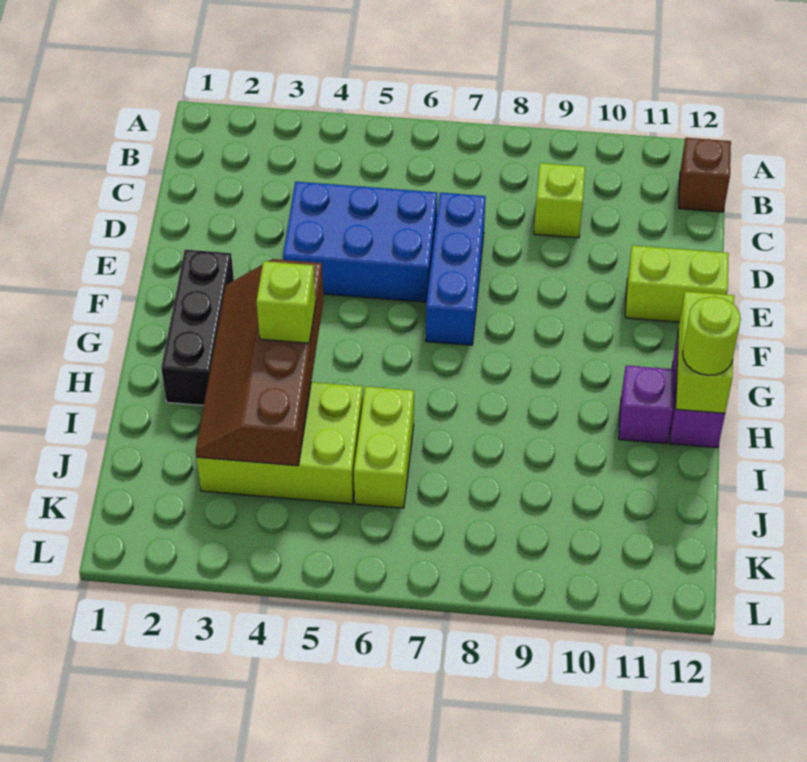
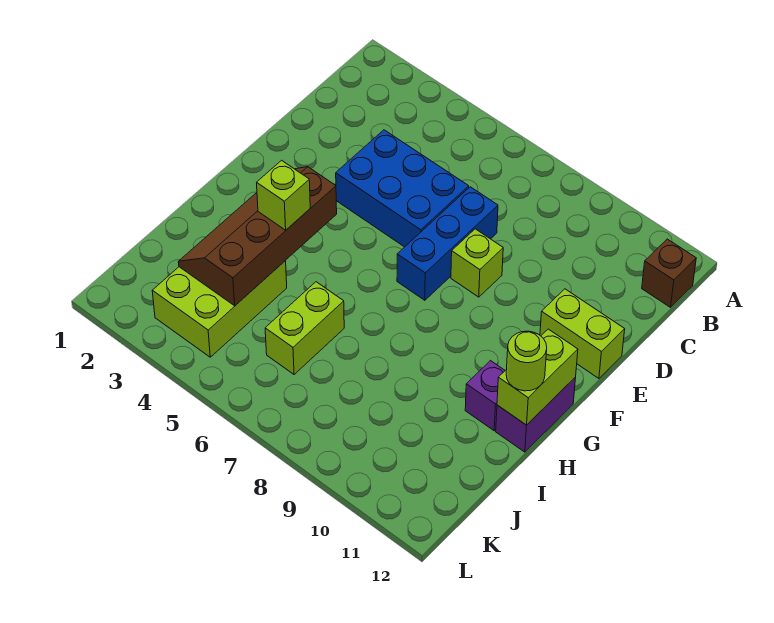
lime brick C9 level 1 -> lime brick E8 level 1
black brick F2:H2 level 1 -> none
lime brick I3:J5 level 1 -> lime brick I3:K4 level 1

